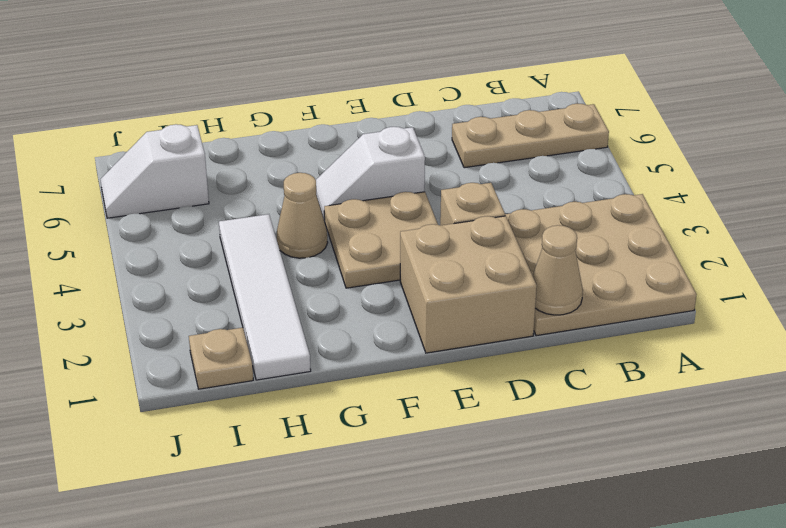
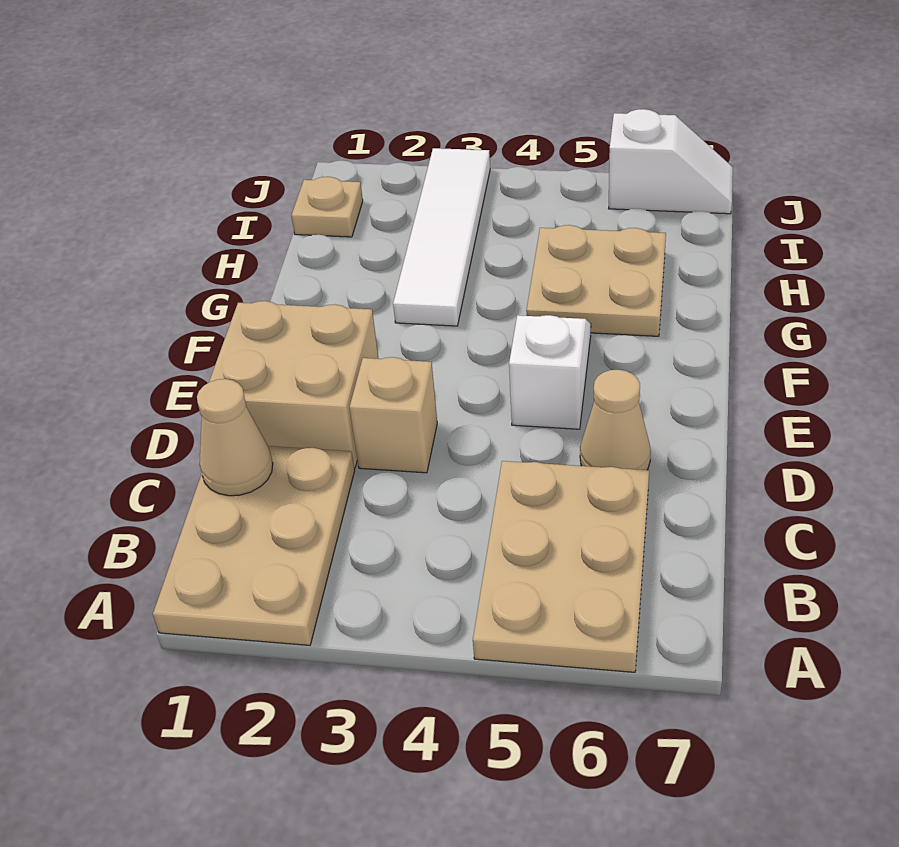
tan plate A1:C3 level 1 -> tan plate A1:C2 level 1
tan plate A6:C6 level 1 -> tan plate A5:C6 level 1
tan plate E3:F4 level 1 -> tan plate G5:H6 level 1
tan cone G4 level 1 -> tan cone D6 level 1
white tile H1:H4 level 1 -> white tile G3:J3 level 1
white slope I6:J6 level 1 top I -> white slope J6:J7 level 1 top 6

